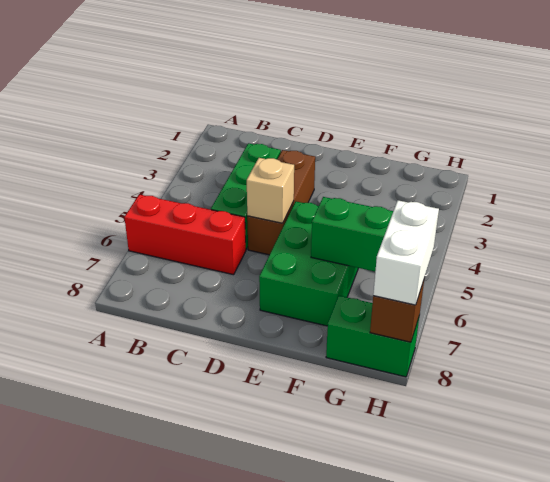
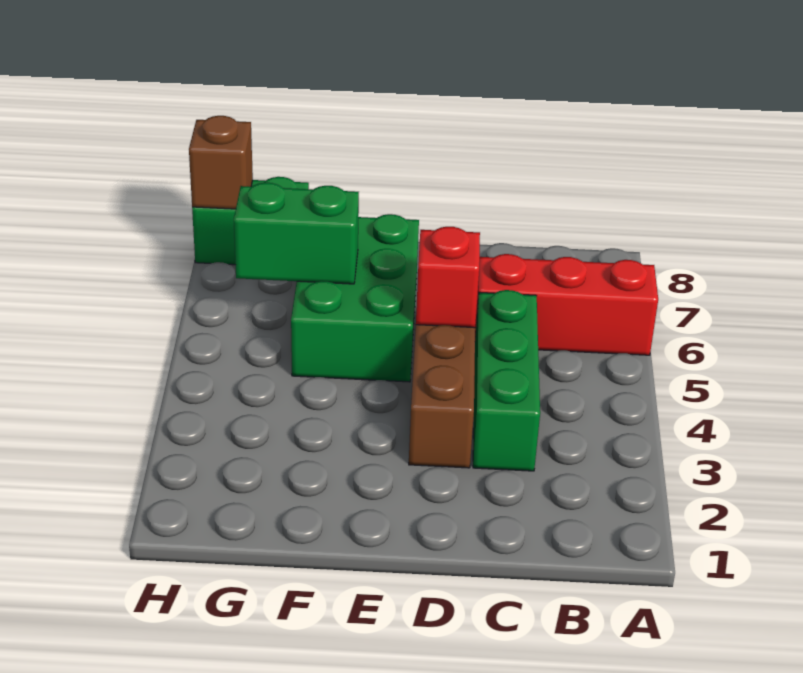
tan brick D5 level 2 -> red brick D5 level 2
white brick H7:H8 level 3 -> none

